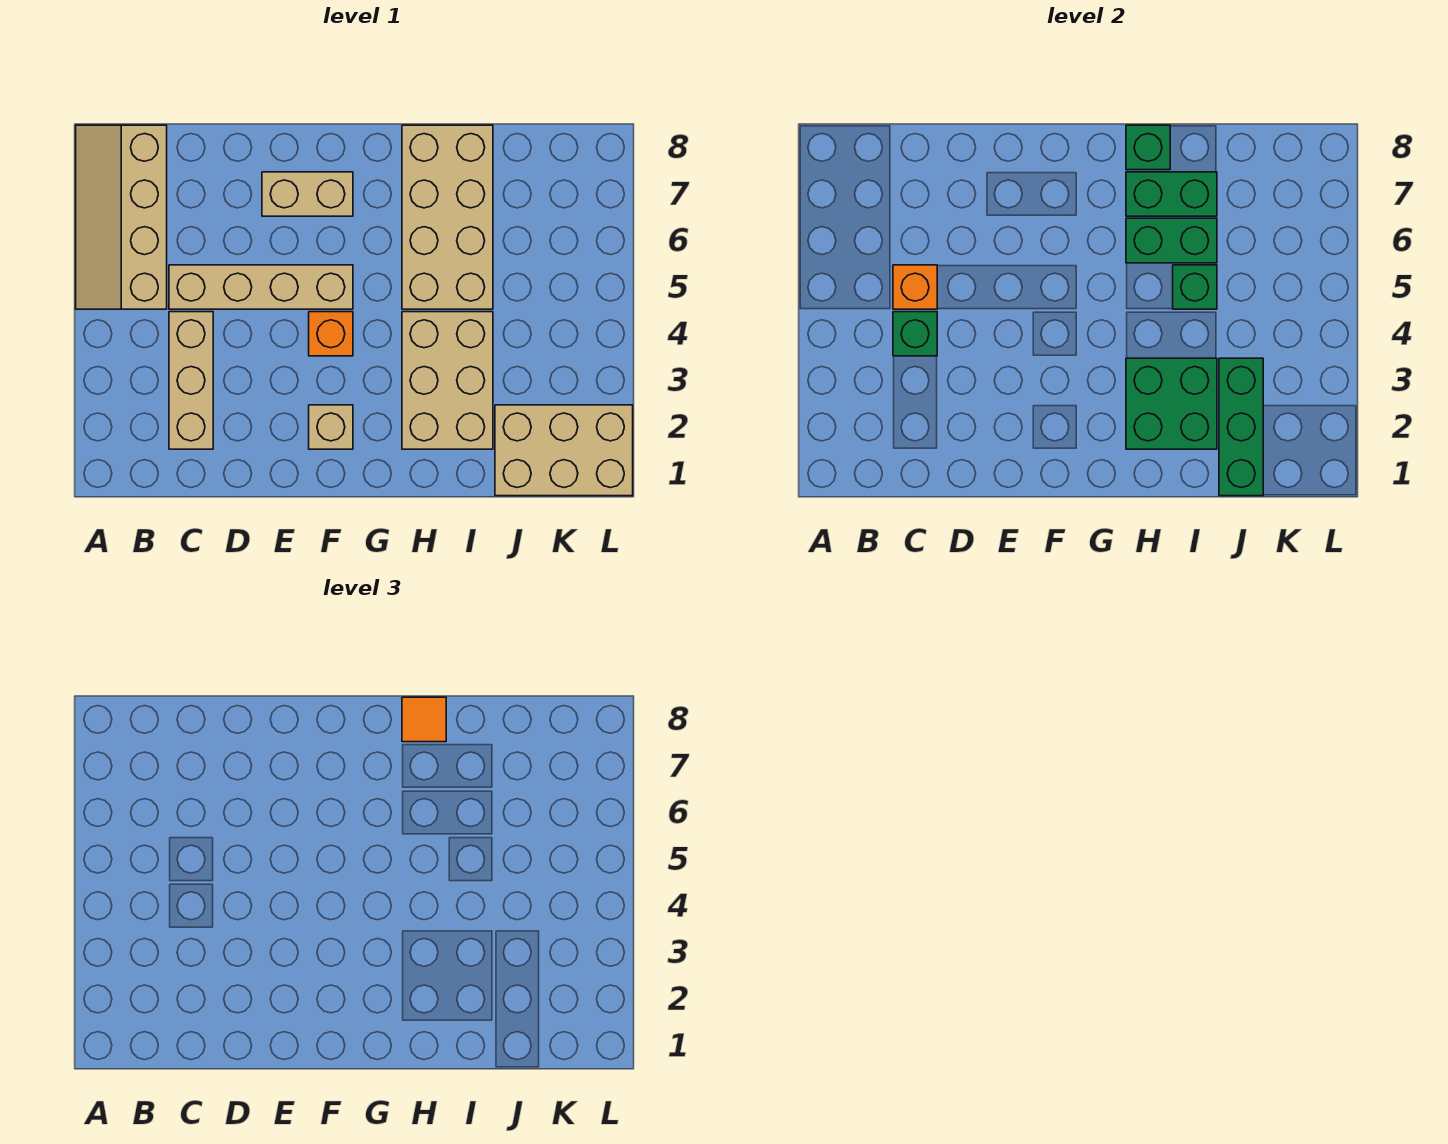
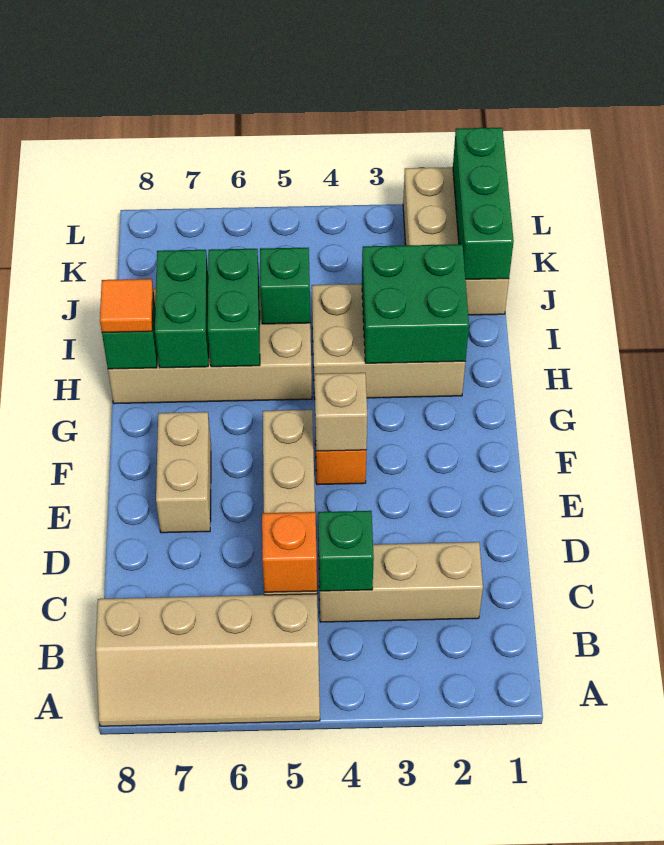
tan brick F2 level 1 -> tan brick F4 level 2
green brick J1:J3 level 2 -> green brick J1:L1 level 2

